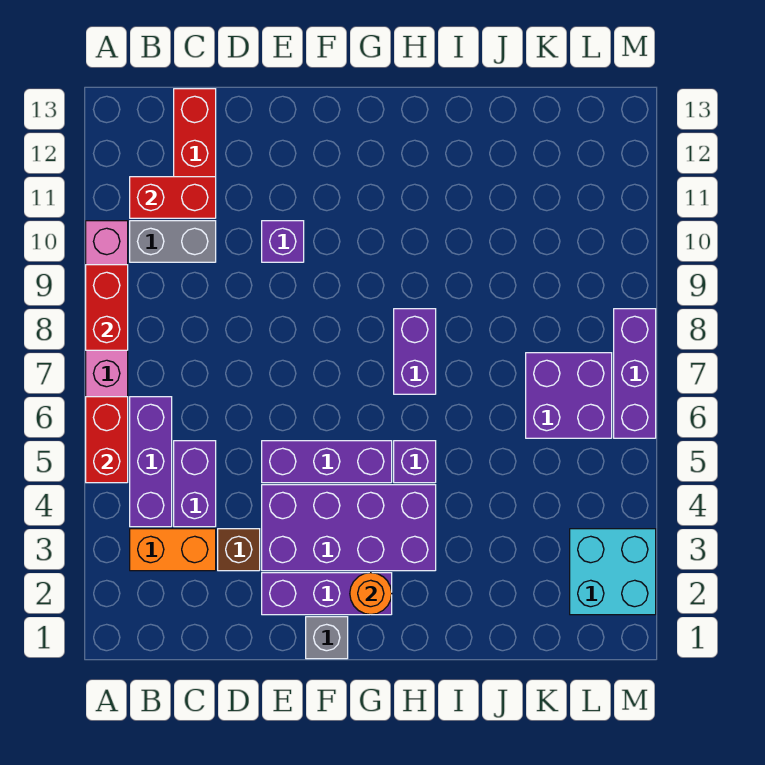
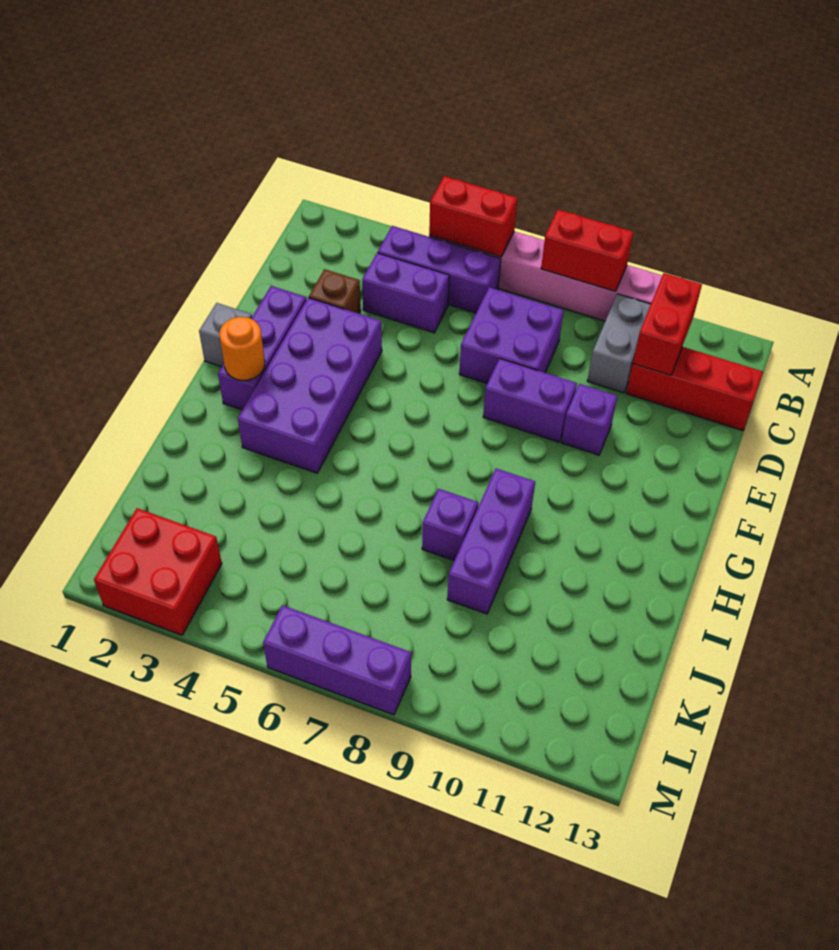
orange brick B3:C3 level 1 -> none
purple brick E5:G5 level 1 -> purple brick H9:J9 level 1
purple brick H5 level 1 -> purple brick I8 level 1
purple brick H7:H8 level 1 -> purple brick E8:E9 level 1
purple brick K6:L7 level 1 -> purple brick C7:D8 level 1
cyan brick L2:M3 level 1 -> red brick L2:M3 level 1

